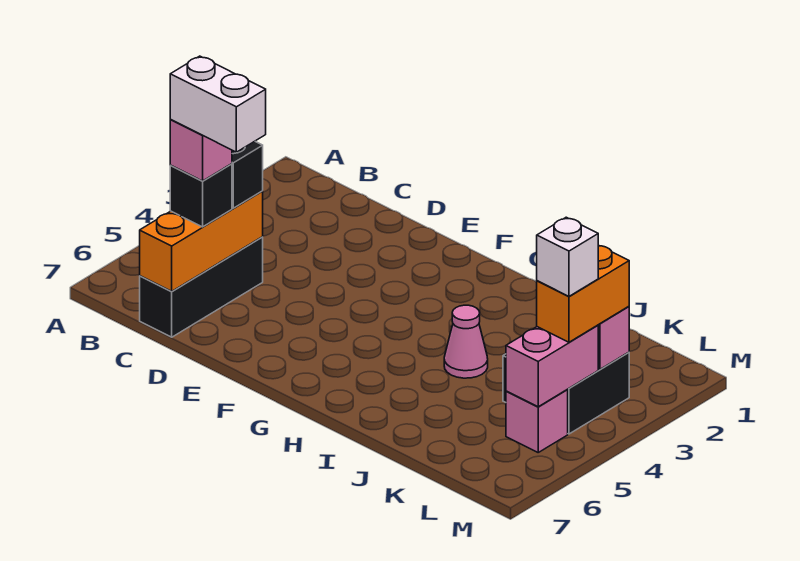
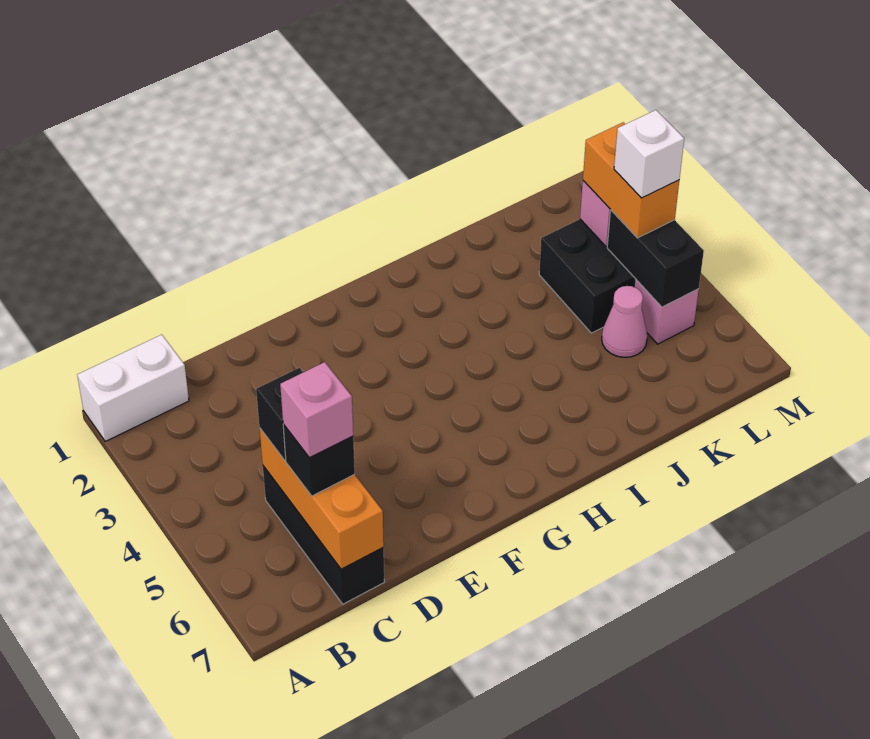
white brick C6:D6 level 5 -> white brick A1:B1 level 1
pink cone I4 level 1 -> pink cone K5 level 1
pink brick L4:L5 level 2 -> black brick L4:L5 level 2

